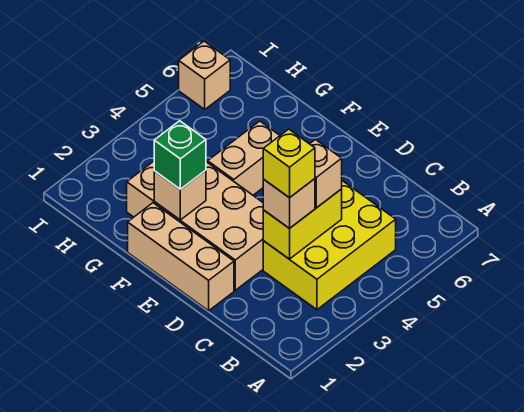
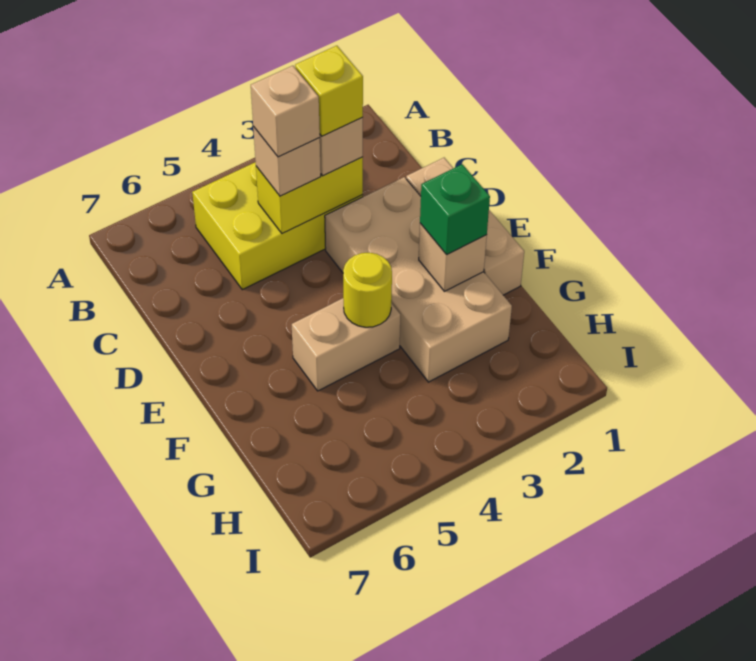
none -> yellow round brick F4 level 2
tan brick I6 level 1 -> tan brick C4 level 4

